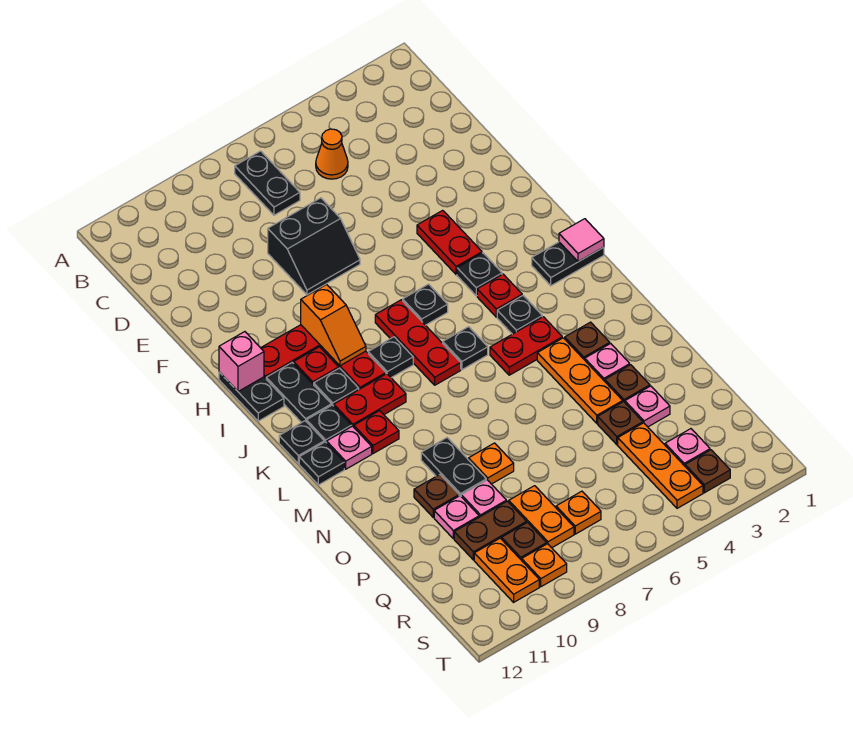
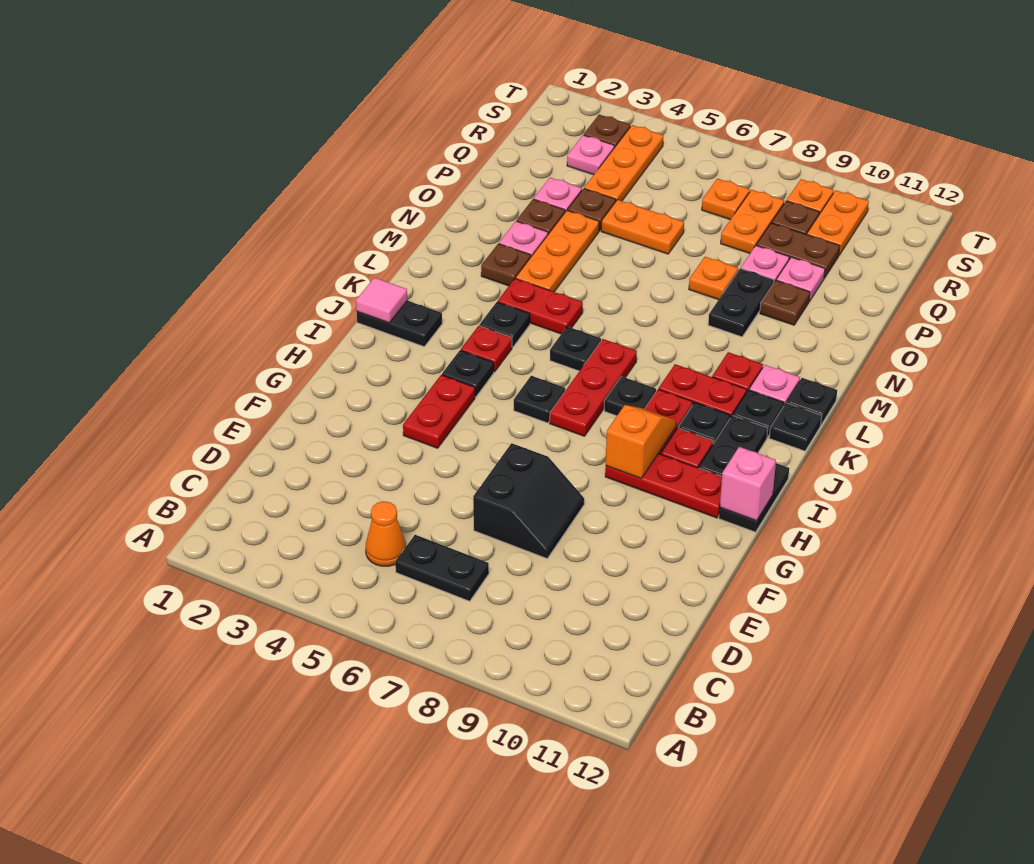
black plate B7:C7 level 1 -> black plate C6:C7 level 1
black slope E7:F8 level 1 top E -> black slope E7:F8 level 1 top 7
none -> orange plate P5:P6 level 1

